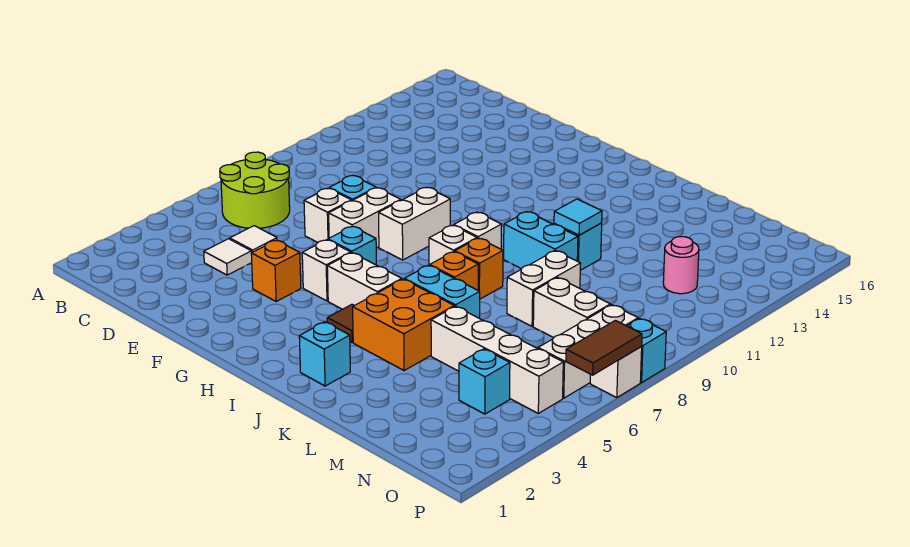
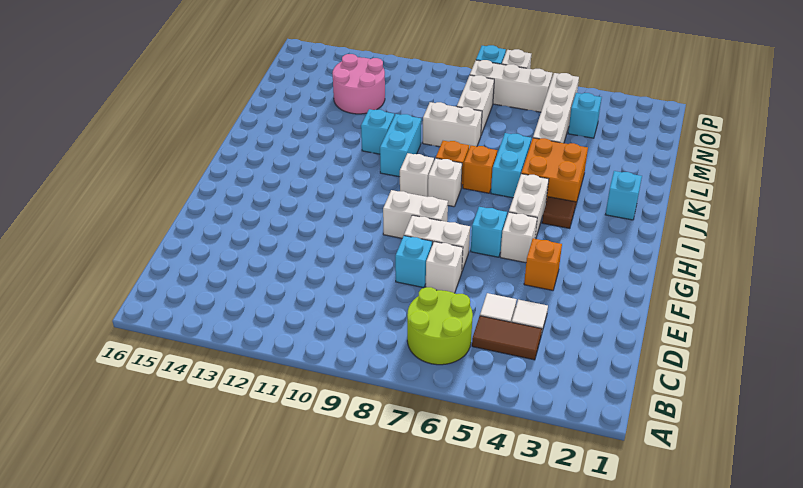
cyan tile K11 level 2 -> none
pink round brick N12 level 1 -> pink round brick M12:N13 level 1
brown tile P6:P7 level 2 -> brown tile C4:C5 level 1

